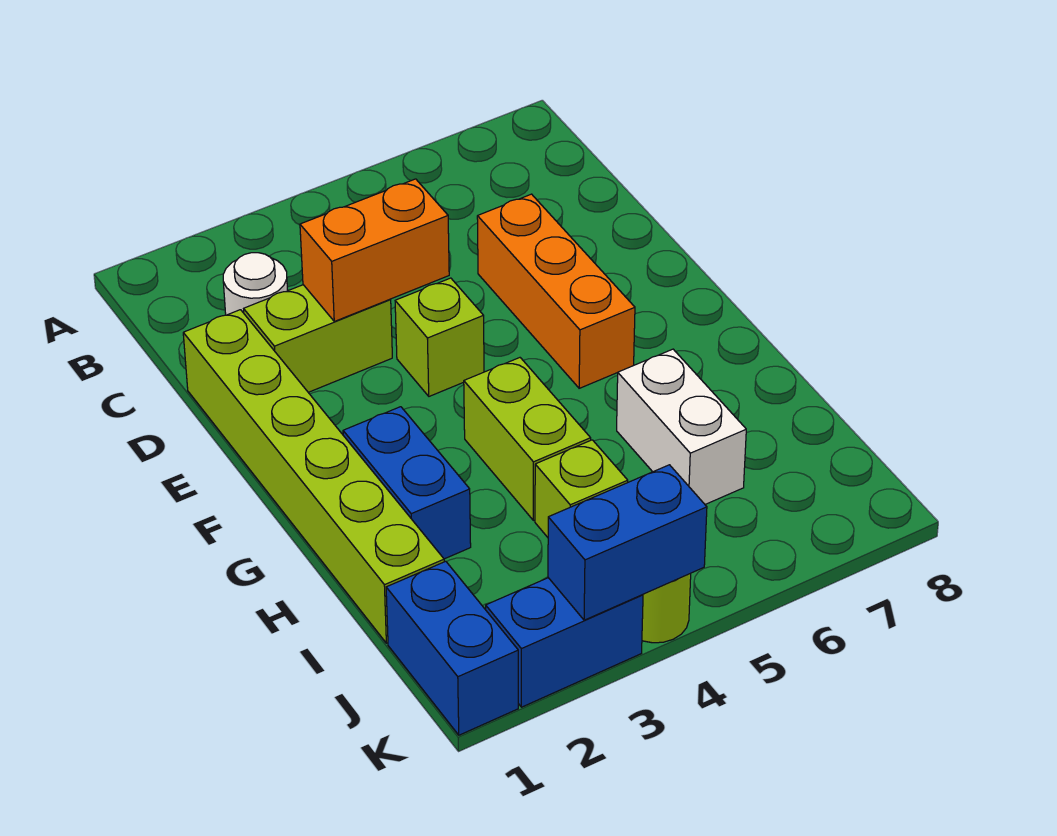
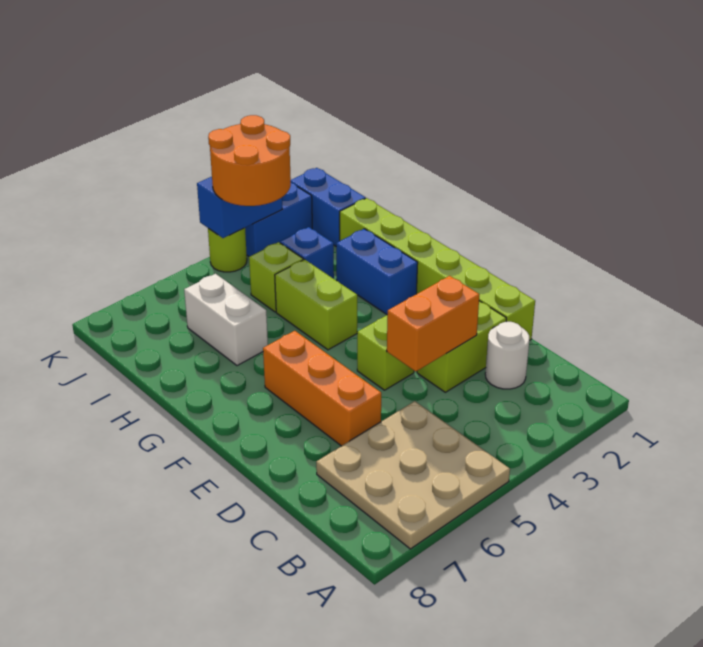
none -> tan plate A5:C7 level 1
none -> blue brick I3 level 1
none -> orange round brick J3:K4 level 3

